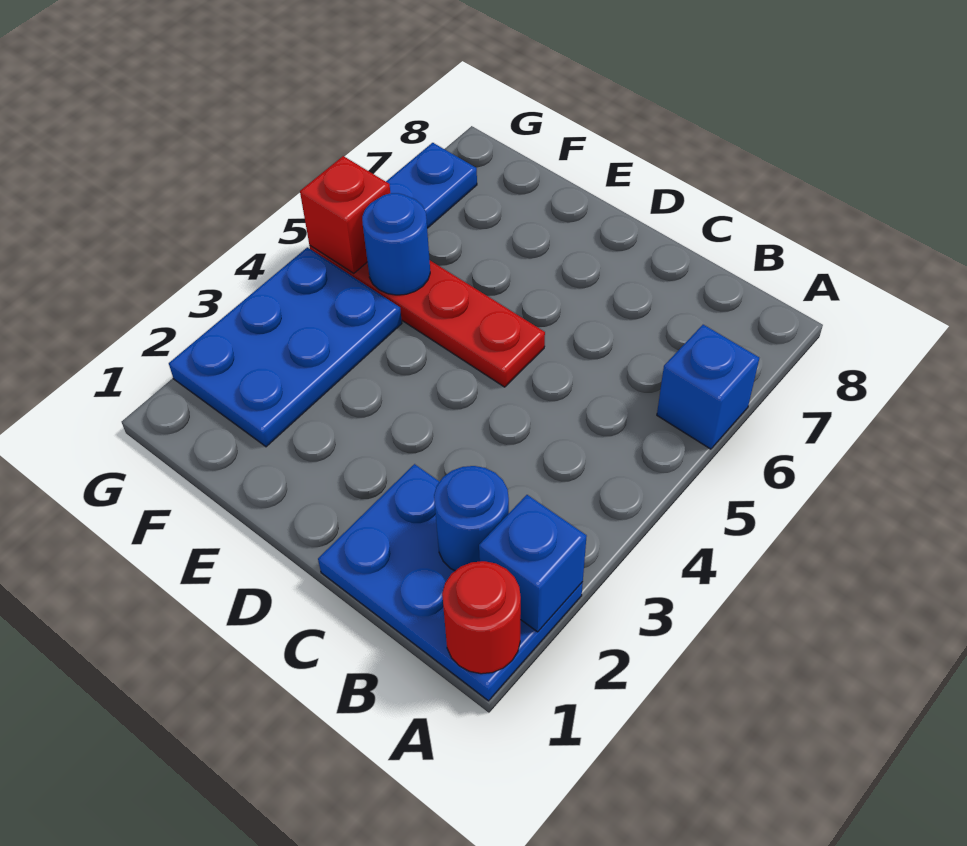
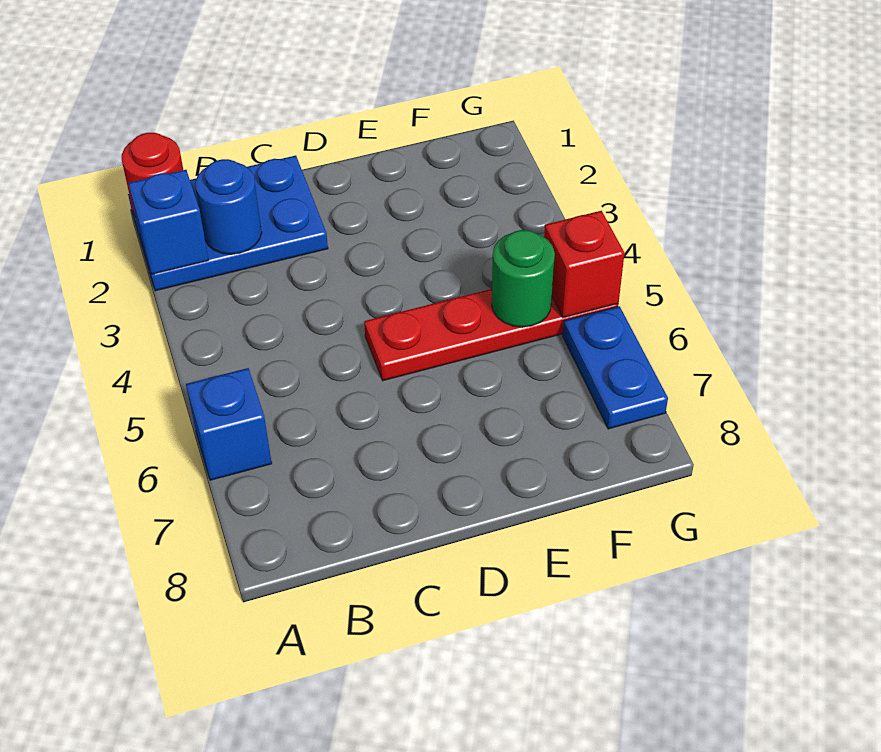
blue plate F2:G4 level 1 -> none
blue round brick F5 level 2 -> green round brick F5 level 2

